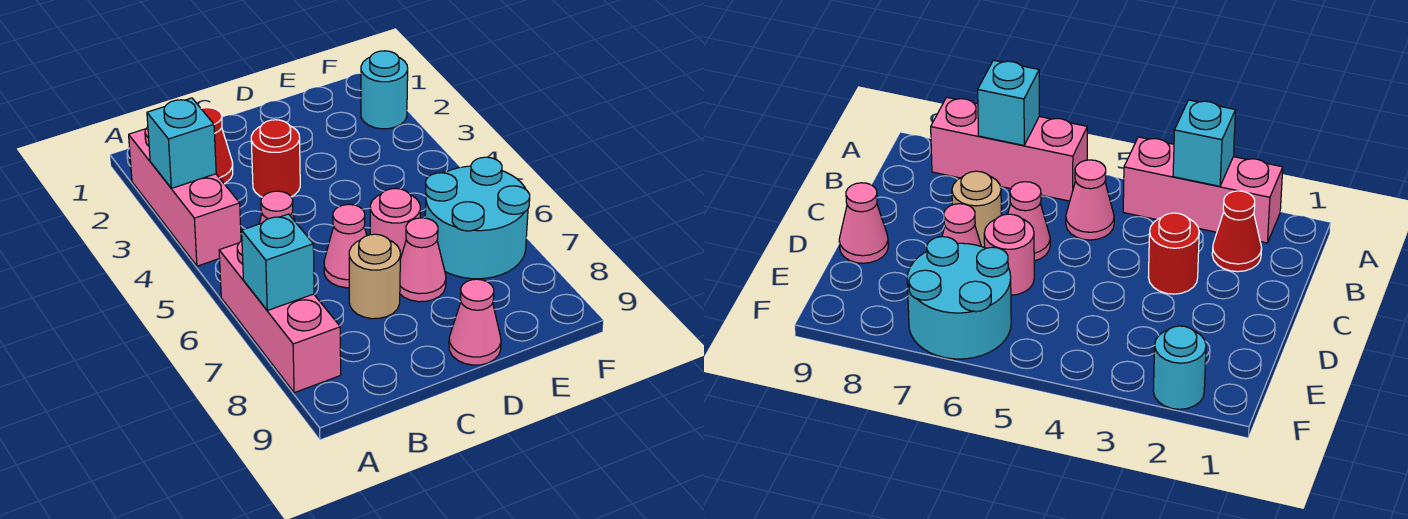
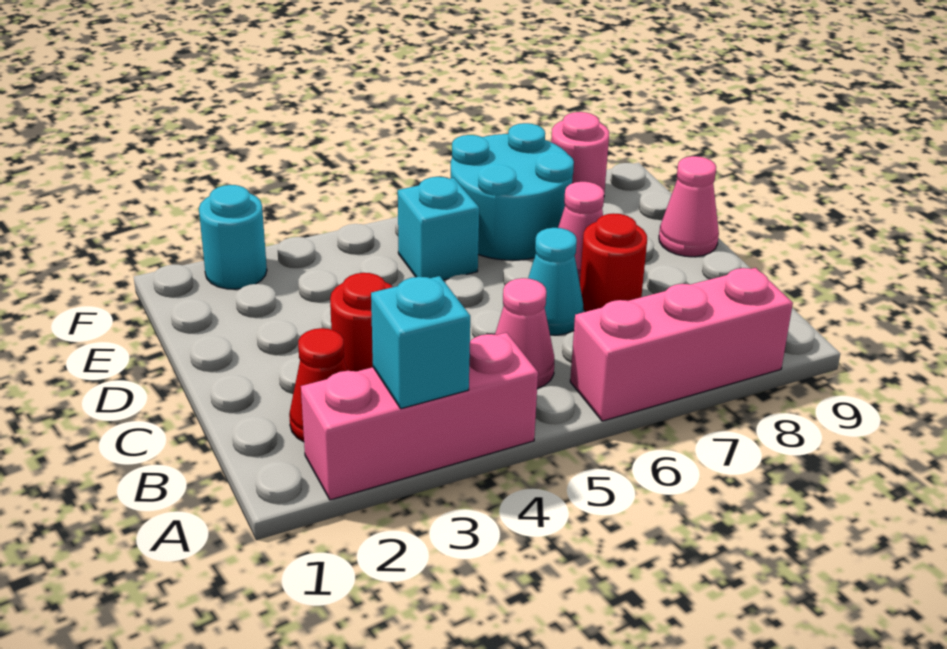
cyan brick A7 level 2 -> cyan brick E5 level 1
pink cone C6 level 1 -> cyan cone C6 level 1
tan round brick C7 level 1 -> red round brick C7 level 1
pink round brick D6 level 1 -> pink round brick F8 level 1

